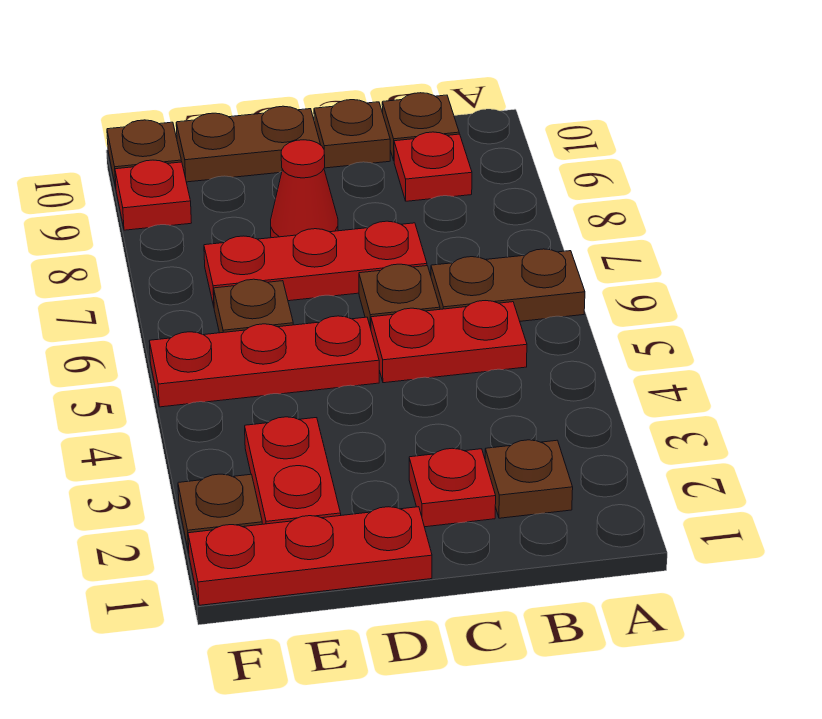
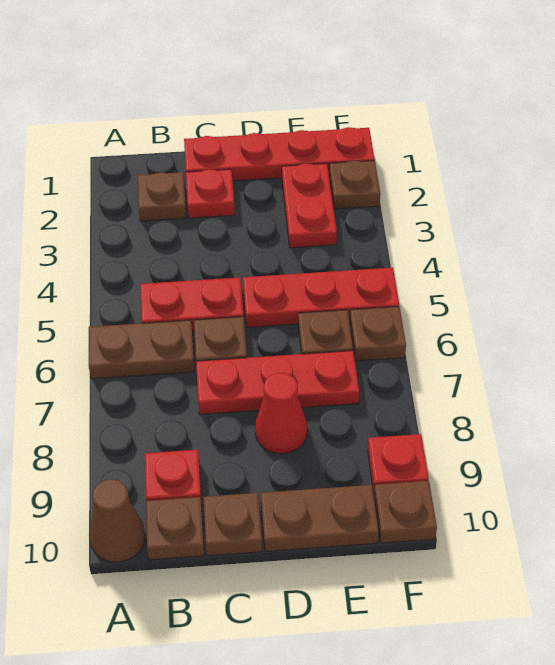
none -> brown cone A10 level 1
red plate D1:F1 level 1 -> red plate C1:F1 level 1
none -> brown plate F6 level 1

